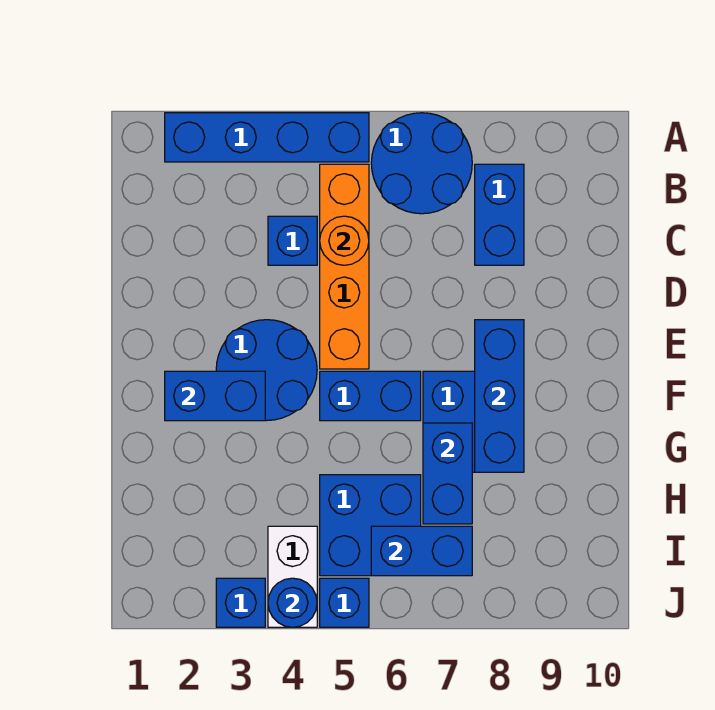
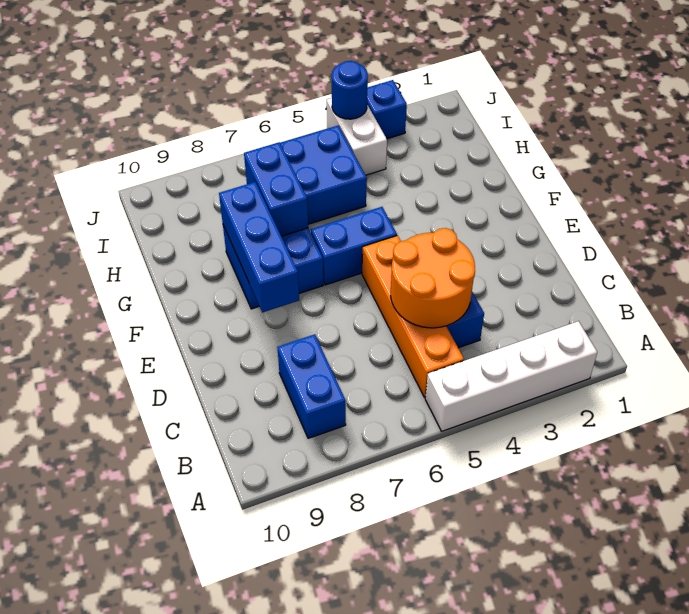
blue brick A2:A5 level 1 -> white brick A2:A5 level 1
blue round brick A6:B7 level 1 -> none
orange round brick C5 level 2 -> orange round brick C4:D5 level 2
blue round brick E3:F4 level 1 -> none
blue brick F2:F3 level 2 -> none
blue brick I6:I7 level 2 -> none
blue brick J5 level 1 -> none

